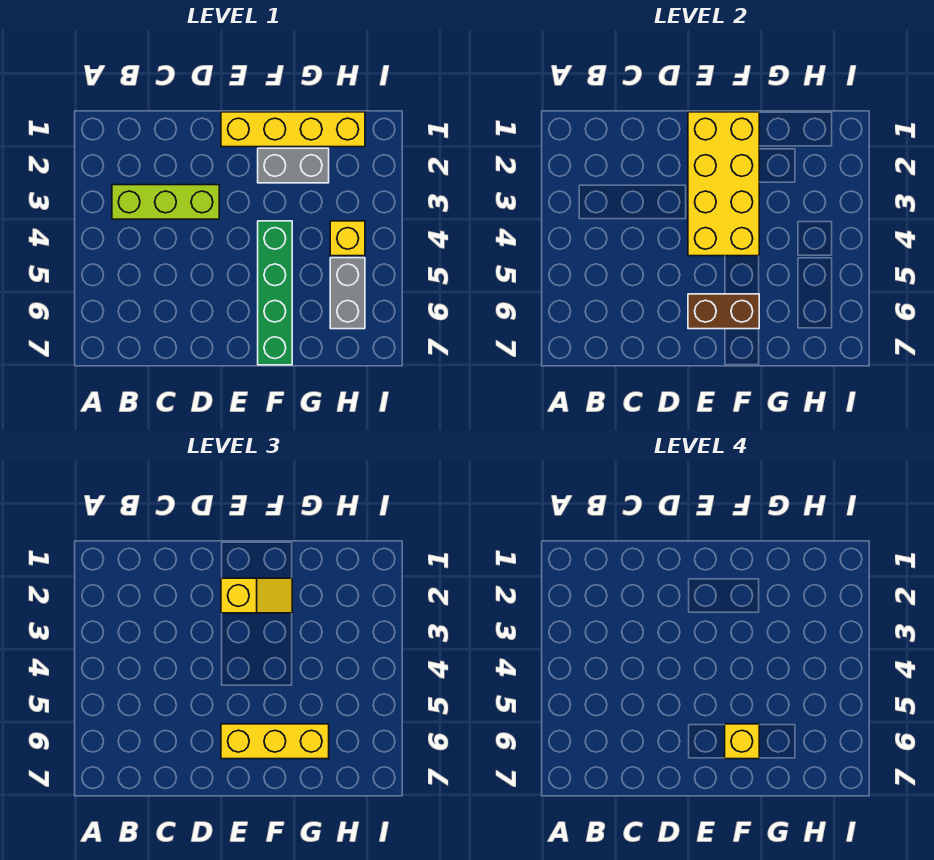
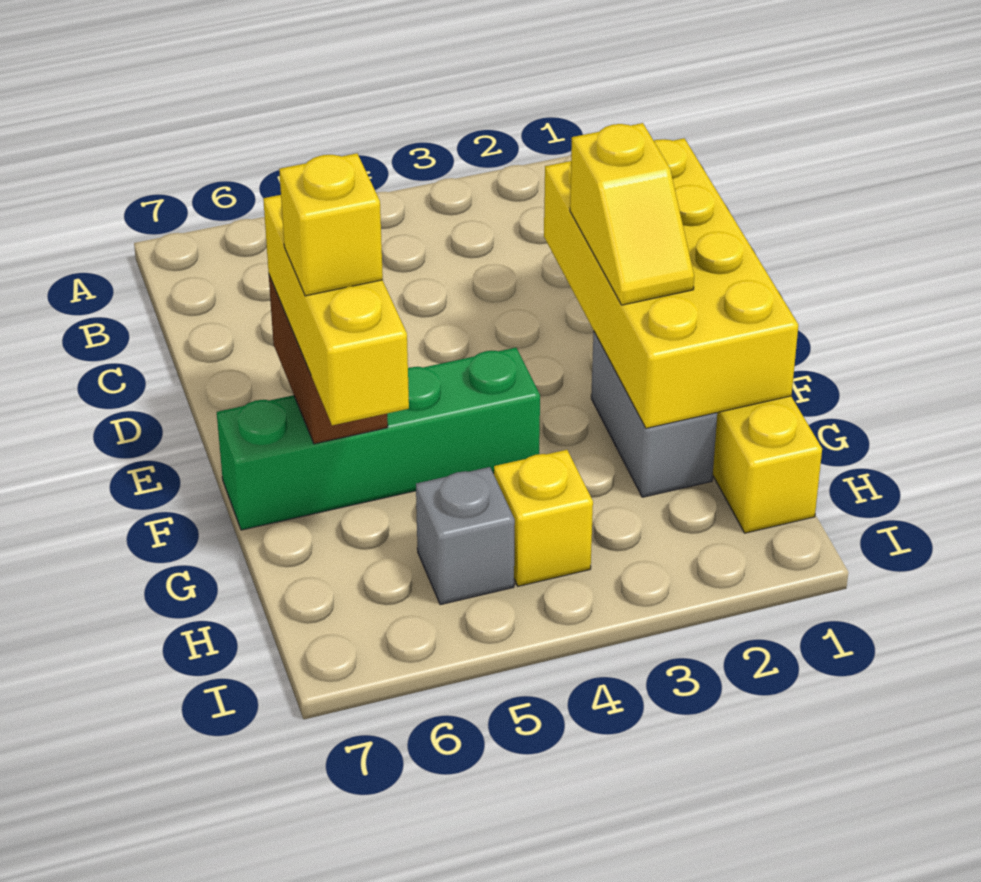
lime brick B3:D3 level 1 -> none
yellow brick E1:F4 level 2 -> yellow brick D1:G2 level 2
grey brick H5:H6 level 1 -> grey brick H5 level 1

